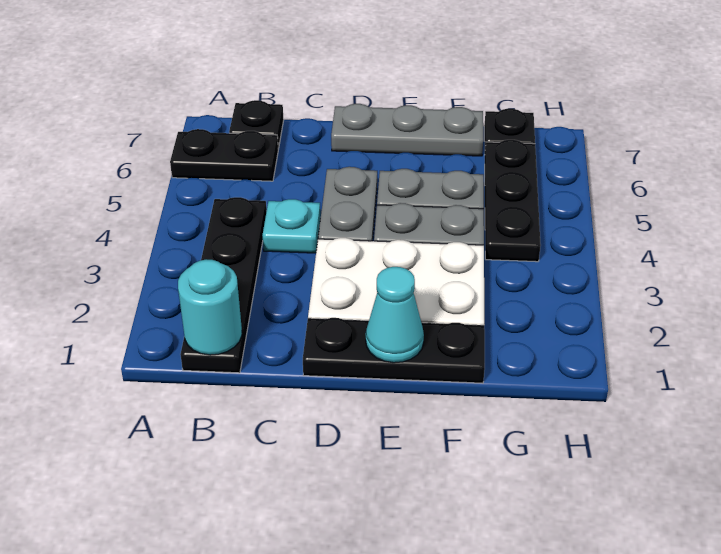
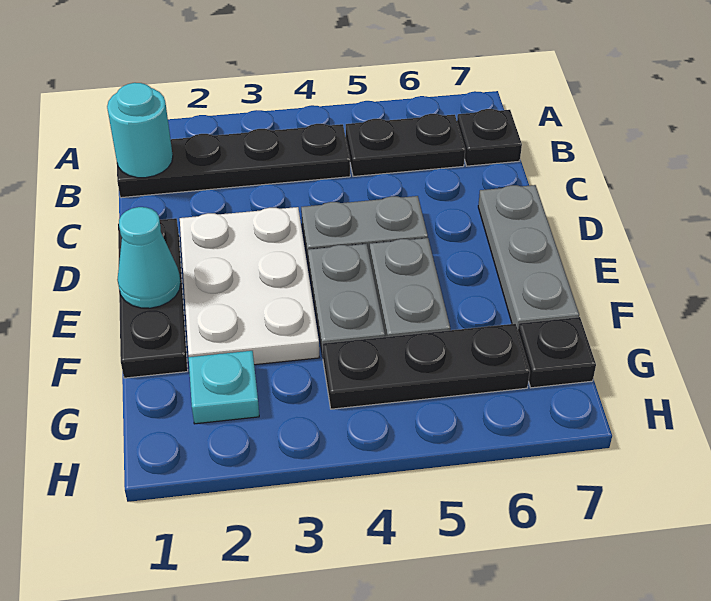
black plate A6:B6 level 1 -> black plate B5:B6 level 1
cyan plate C4 level 1 -> cyan plate G2 level 1

